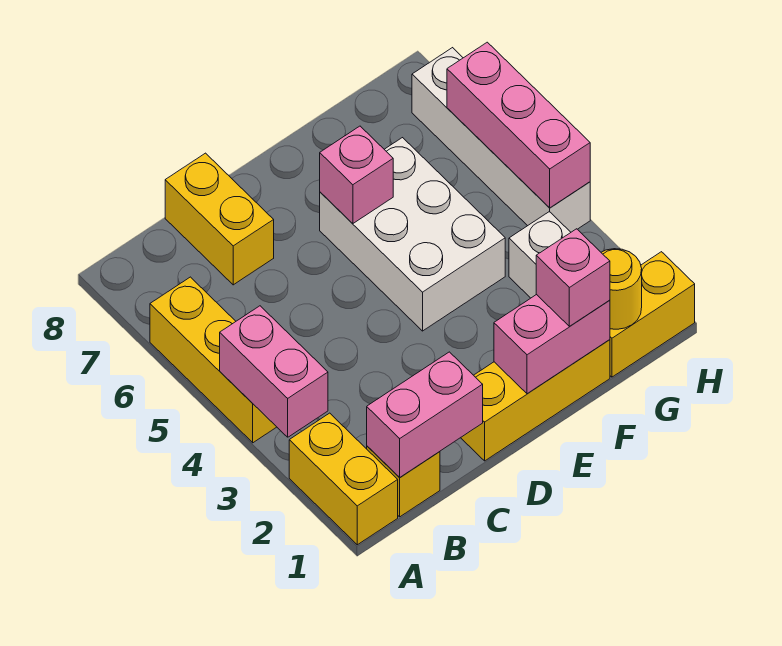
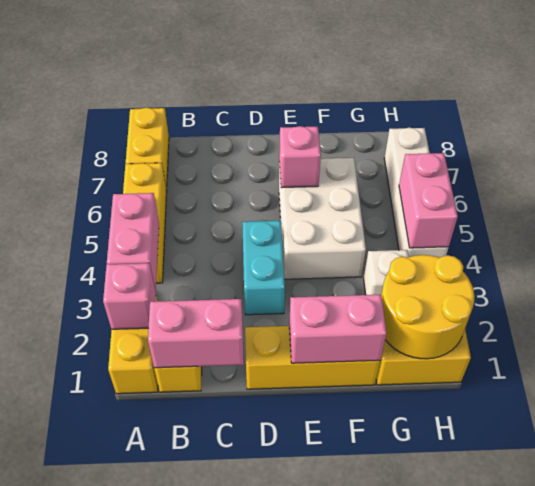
yellow brick C7:C8 level 1 -> yellow brick A7:A8 level 1
none -> cyan brick D3:D4 level 1
pink brick F1 level 3 -> pink brick A2 level 2
yellow round brick G1 level 2 -> yellow round brick G1:H2 level 2
pink brick H4:H6 level 2 -> pink brick H4:H5 level 2

